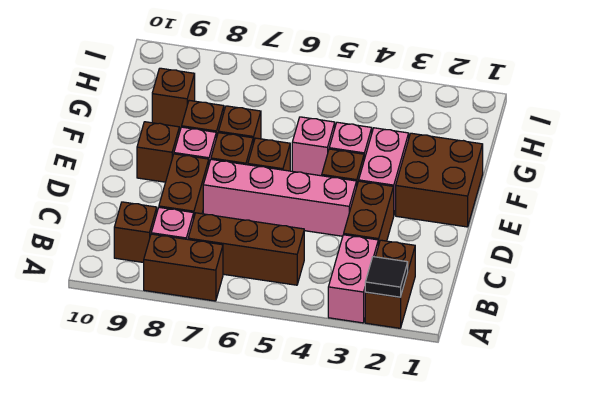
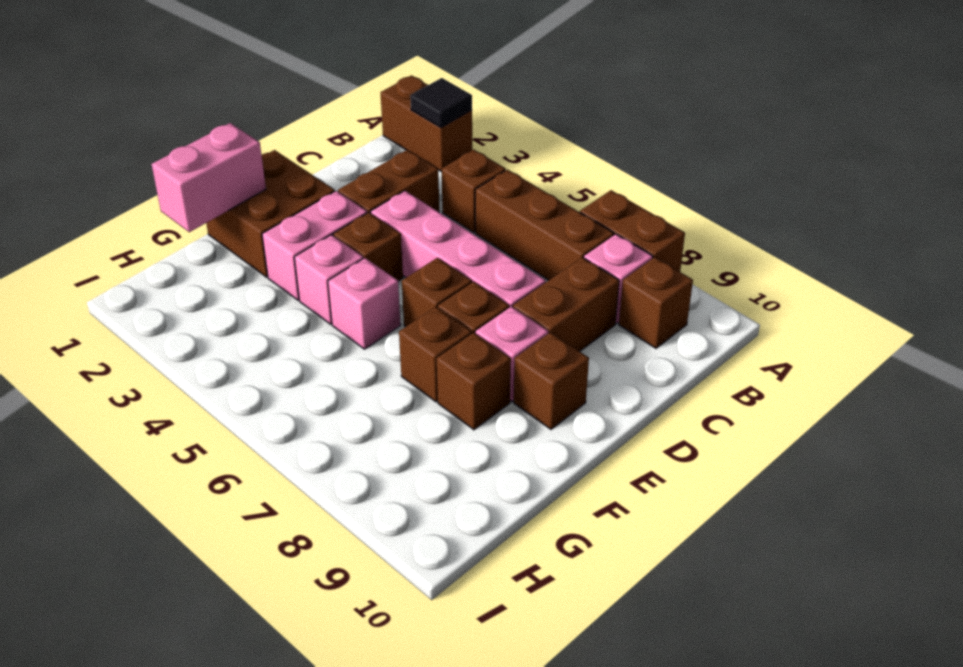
brown brick A2:B2 level 1 -> brown brick A1:A2 level 1
pink brick A3:B3 level 1 -> pink brick F1:G1 level 2
brown brick G9 level 1 -> brown brick B4 level 1

